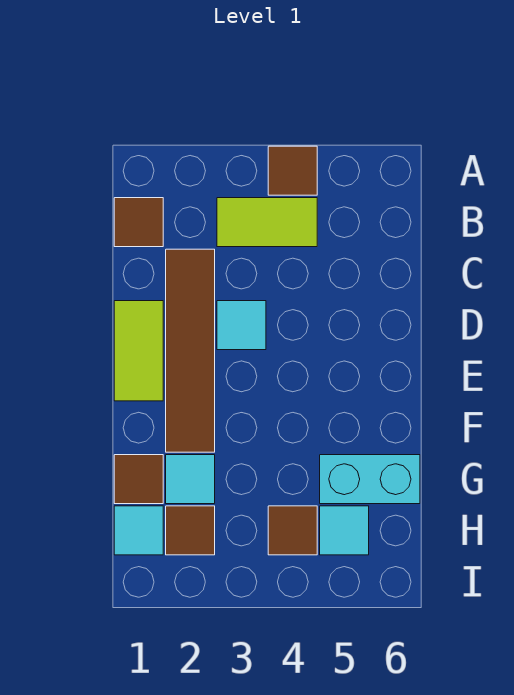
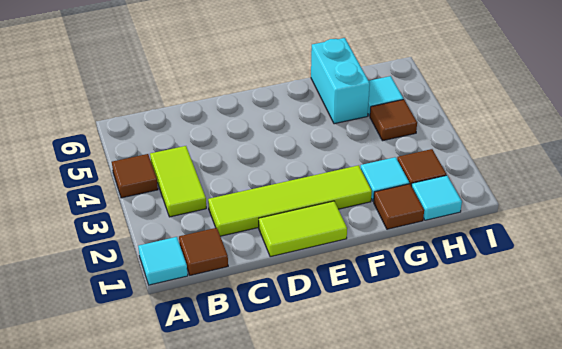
brown tile C2:F2 level 1 -> lime tile C2:F2 level 1
cyan tile D3 level 1 -> cyan tile A1 level 1

